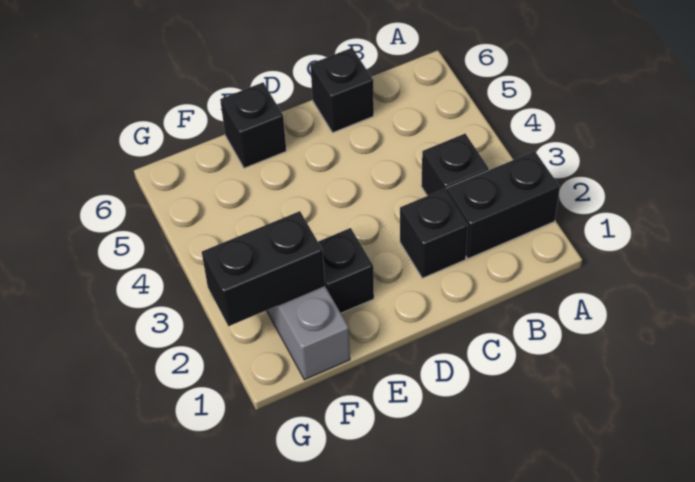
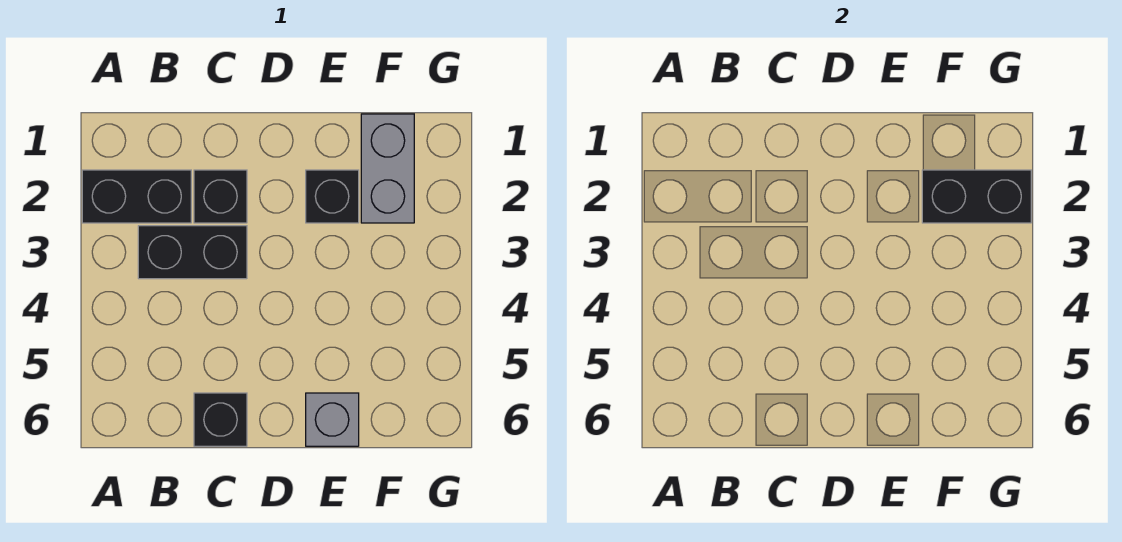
black brick B3 level 1 -> black brick B3:C3 level 1
black brick E6 level 1 -> grey brick E6 level 1

